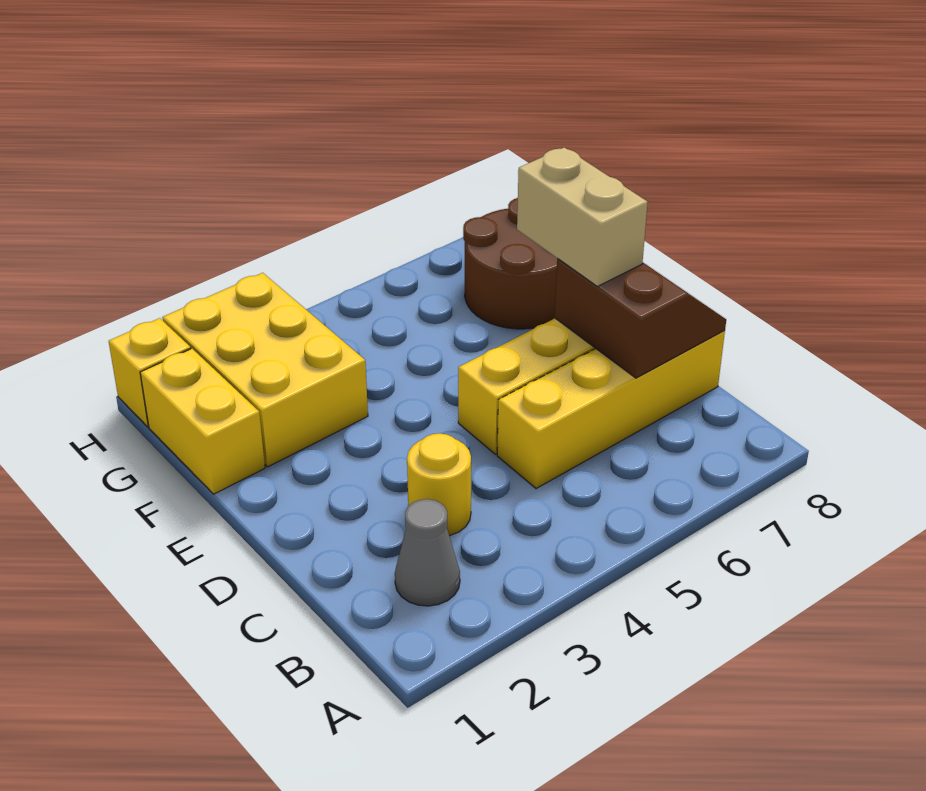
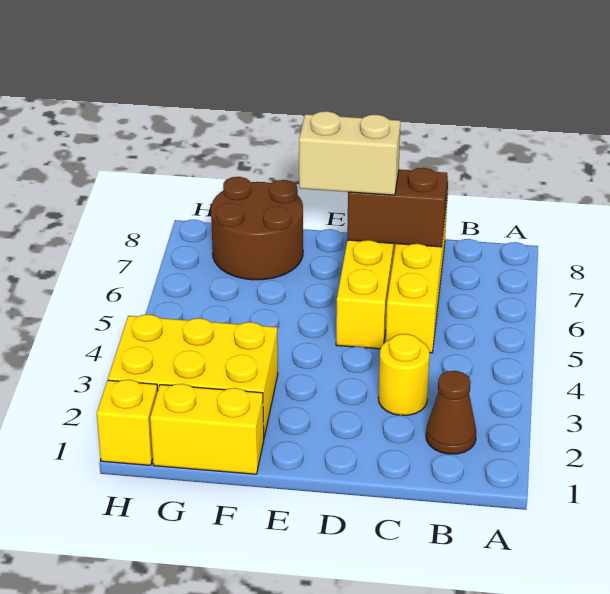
grey cone B2 level 1 -> brown cone B2 level 1

